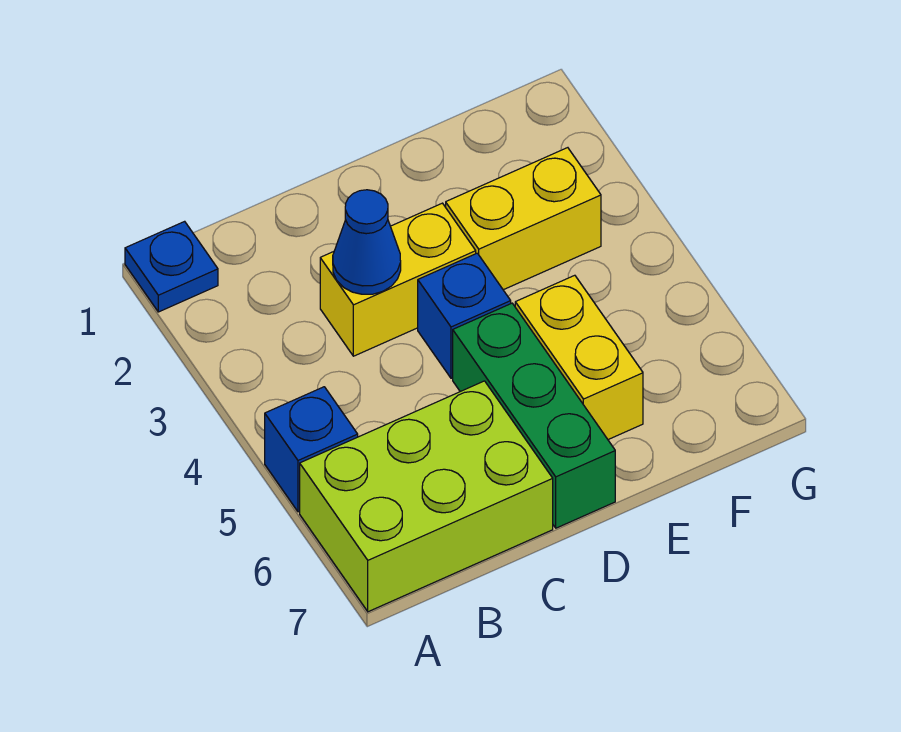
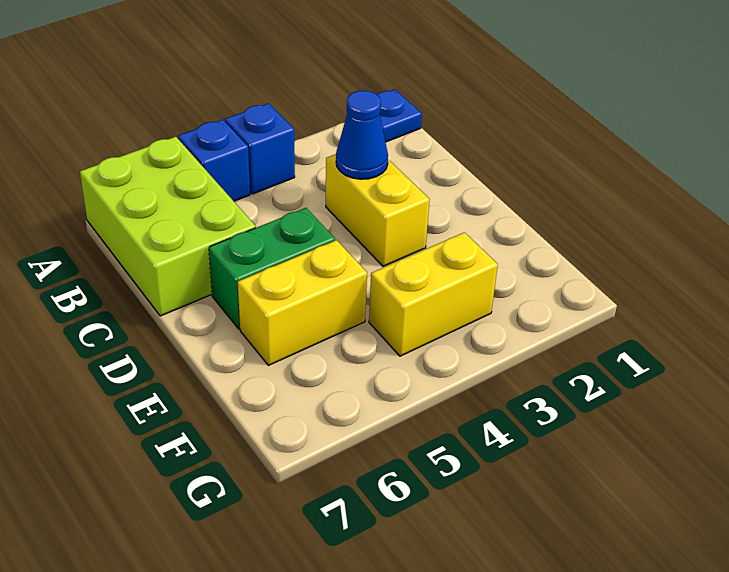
blue brick D4 level 1 -> blue brick A4 level 1
green brick D5:D7 level 1 -> green brick D5:D6 level 1
yellow brick E3:F3 level 1 -> yellow brick F3:F4 level 1

